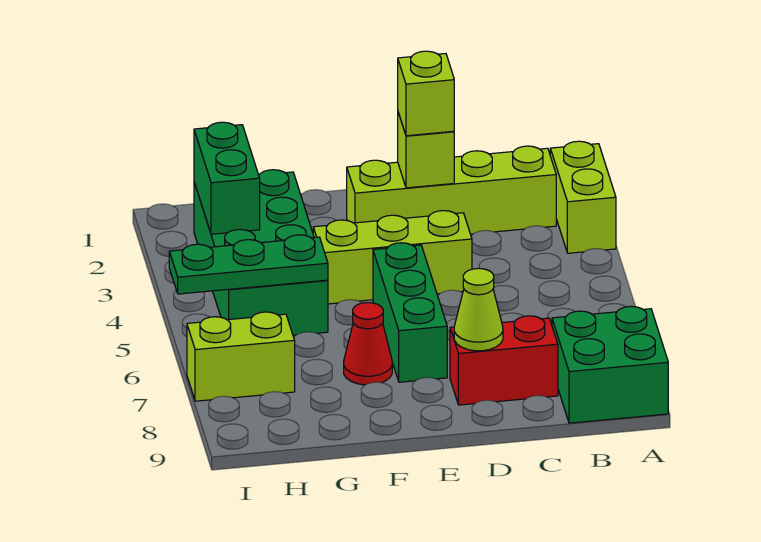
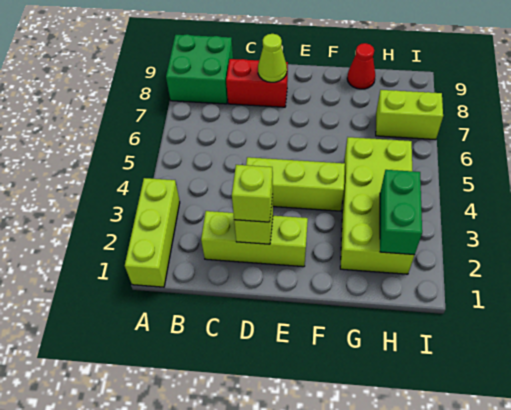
lime brick A2:A3 level 1 -> lime brick A1:A3 level 1
lime brick B2:E2 level 1 -> lime brick C2:E2 level 1
green brick E5:E7 level 1 -> none
red cone F7 level 1 -> red cone G9 level 1
green brick G2:H5 level 1 -> lime brick G2:H5 level 1
green plate G5:I5 level 2 -> none

